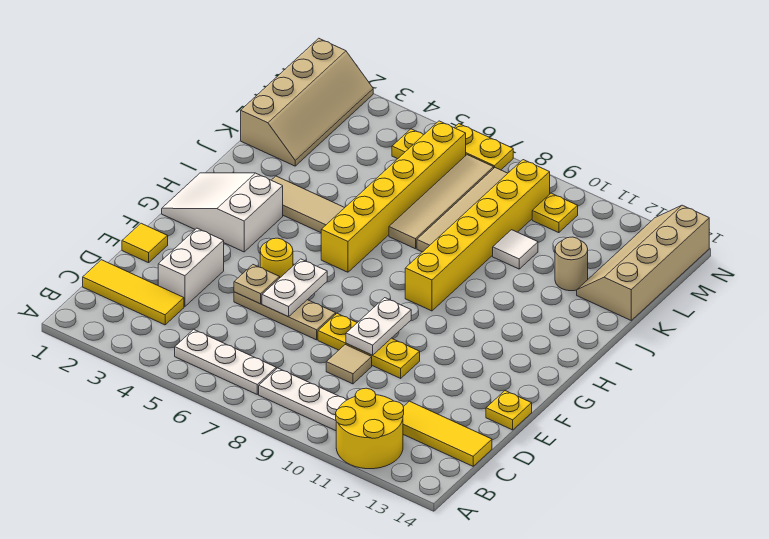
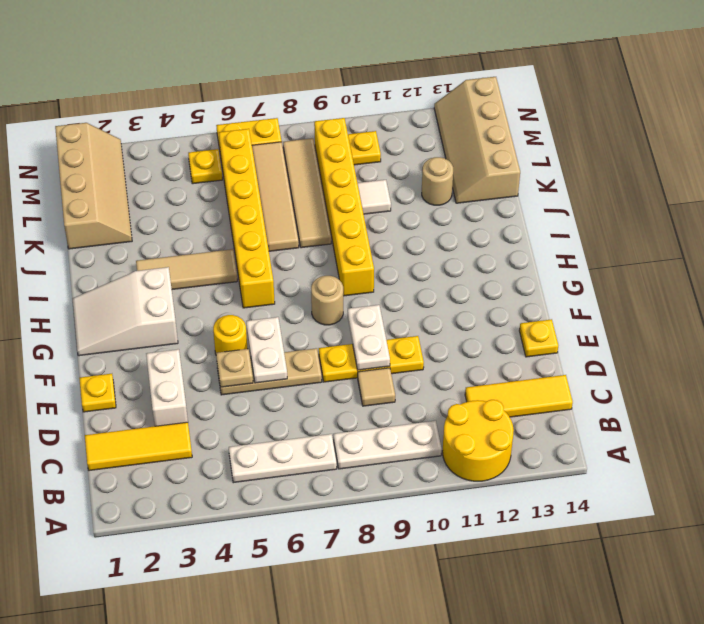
yellow tile E1 level 1 -> yellow plate E1 level 1
none -> tan round brick G8 level 1

